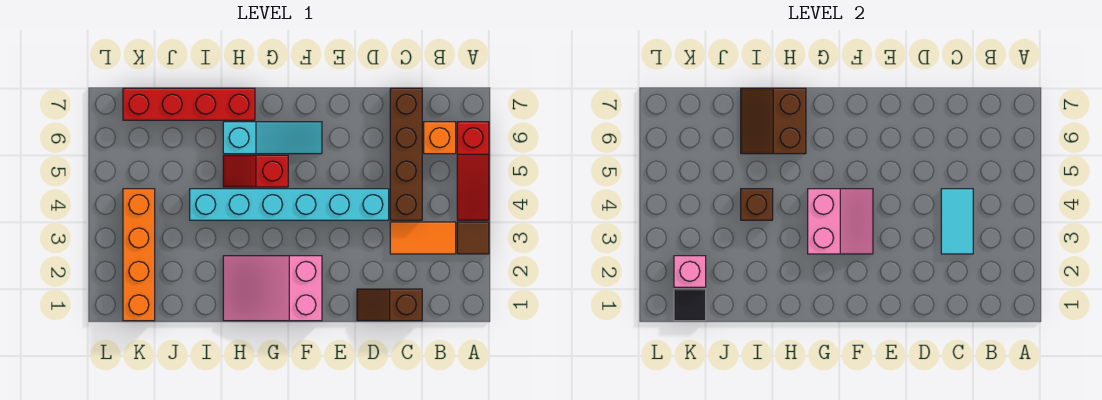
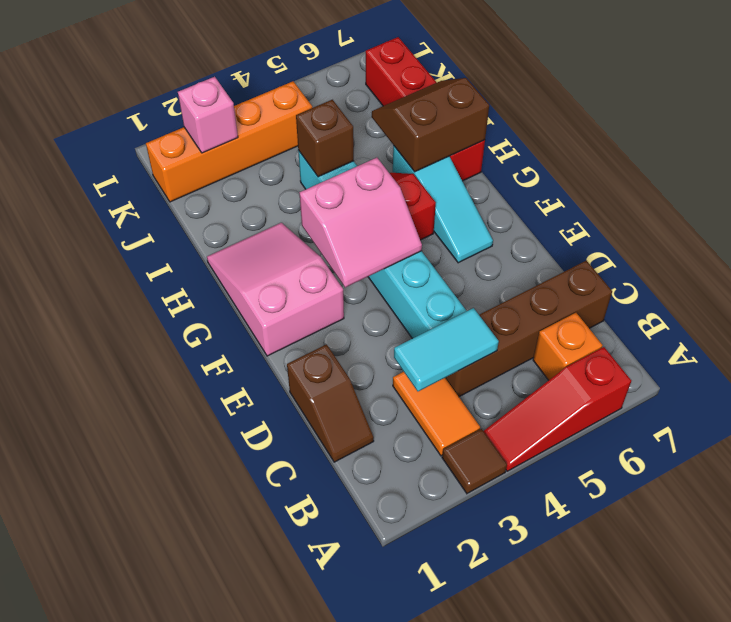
brown slope C1:D1 level 1 top C -> brown slope C1:D1 level 1 top D
black tile K1 level 2 -> none

